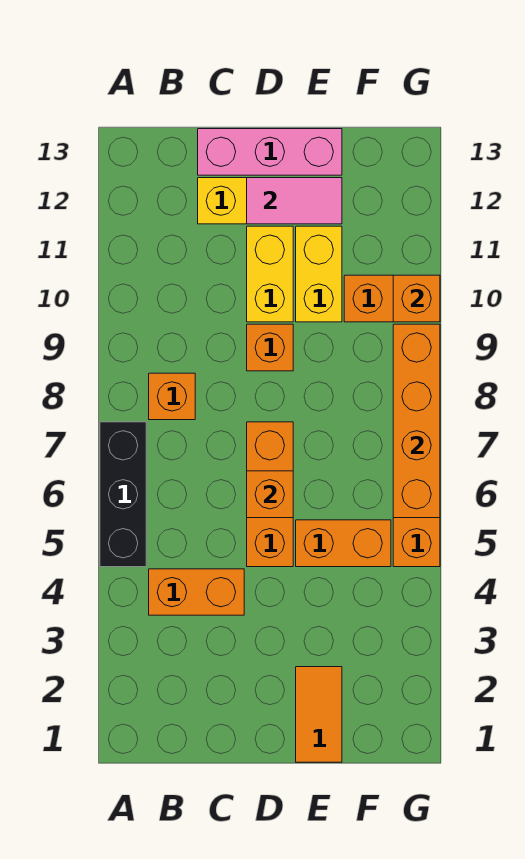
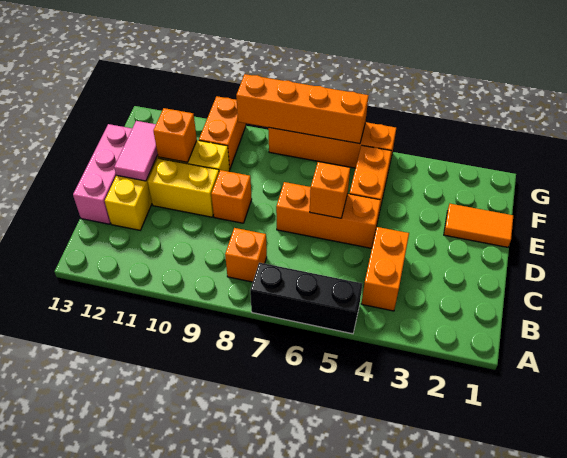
orange brick G10 level 2 -> orange brick E11 level 2

